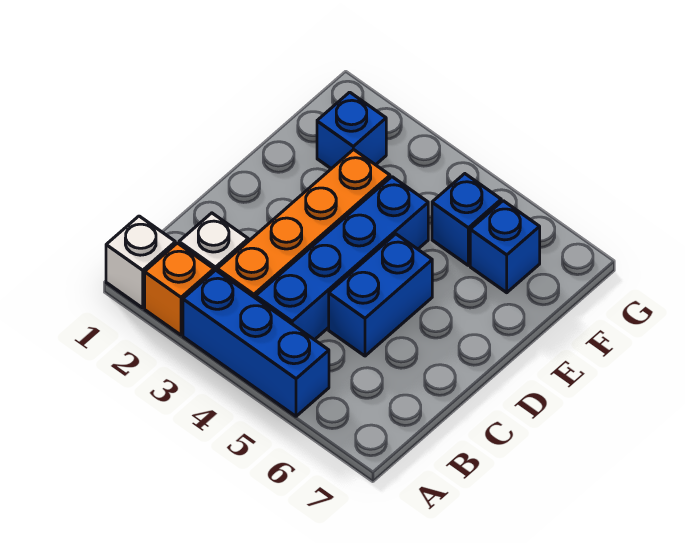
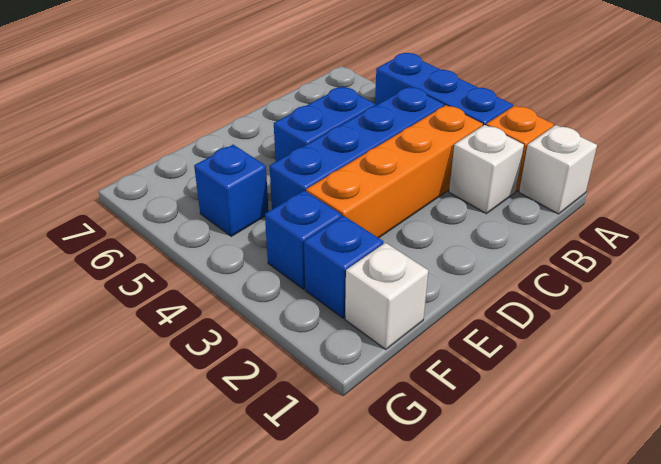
none -> white brick F1 level 1
blue brick F6 level 1 -> blue brick F3 level 1

